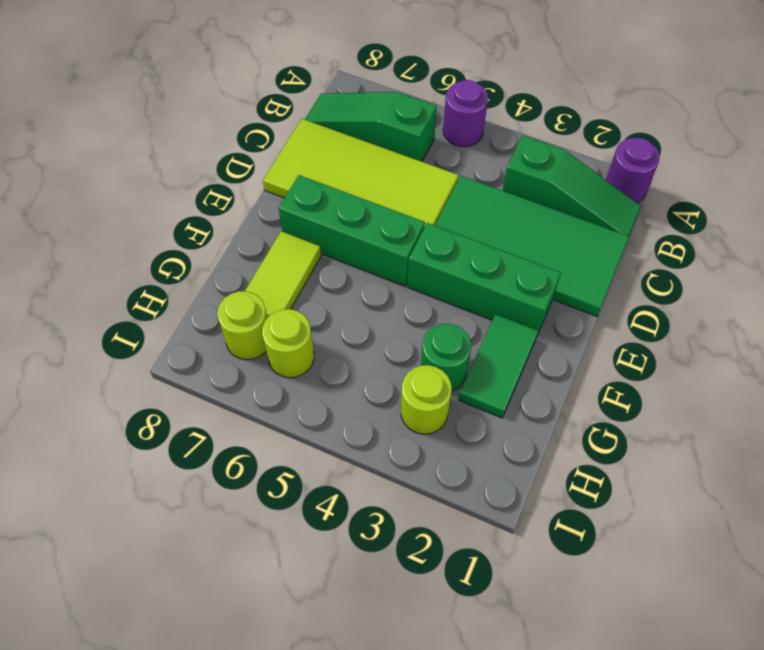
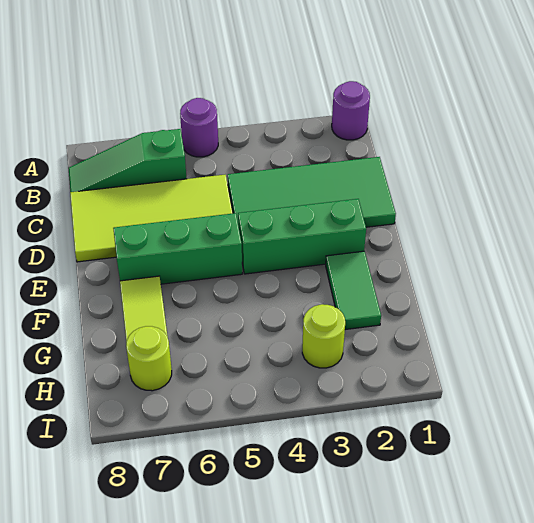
green slope B1:B3 level 1 top 3 -> none
green round brick G3 level 1 -> none
lime round brick H6 level 1 -> none

